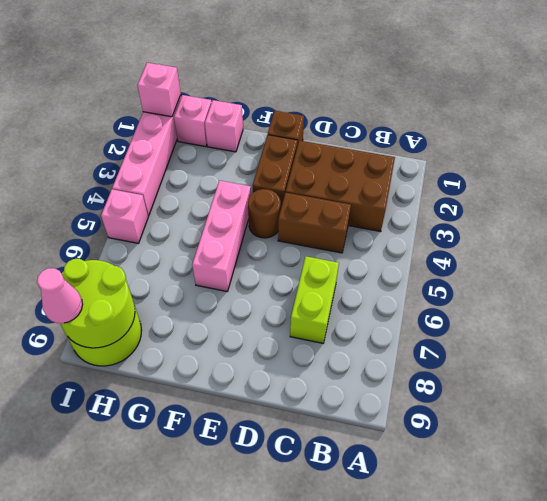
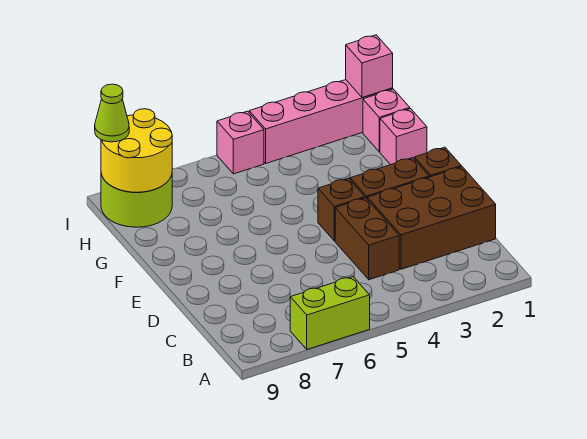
brown brick B2:D3 level 1 -> brown brick C1:D3 level 1
lime brick C6:C7 level 1 -> lime brick A6:A7 level 1
brown round brick E4 level 1 -> brown brick E4 level 1
pink brick F4:F6 level 1 -> none
lime round brick H8:I9 level 2 -> yellow round brick H8:I9 level 2
pink cone I9 level 3 -> lime cone I9 level 3

